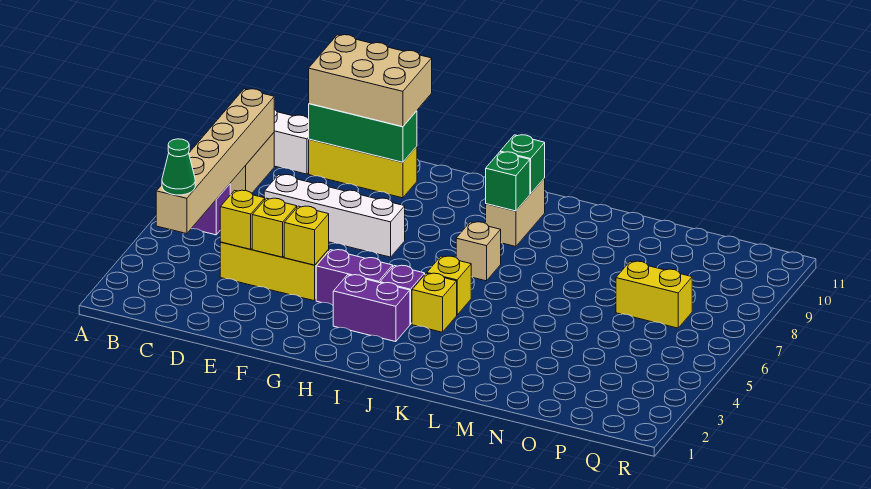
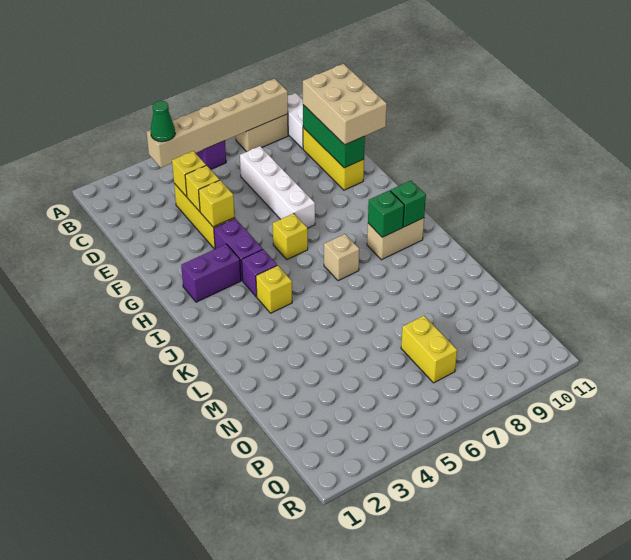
purple brick H3:I3 level 1 -> purple brick H2:H3 level 1
yellow brick J5 level 1 -> yellow brick H6 level 1

